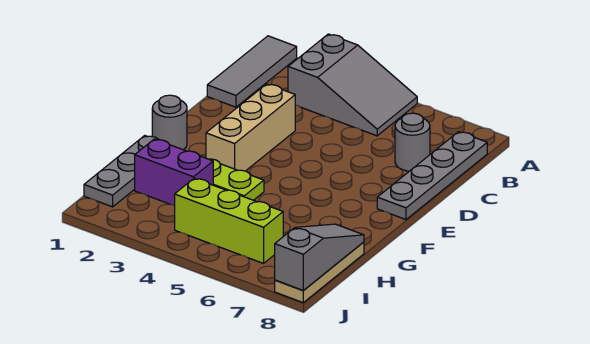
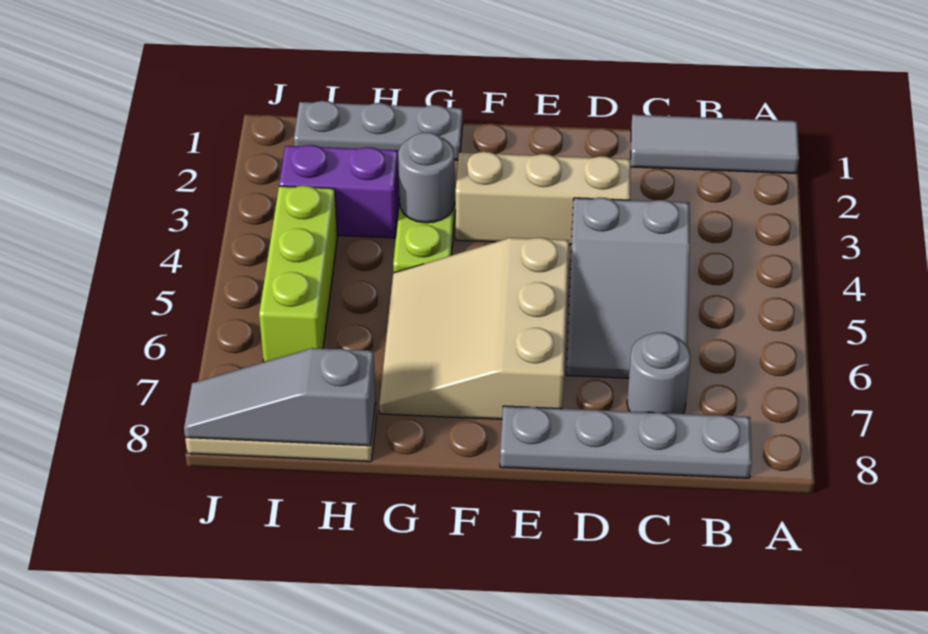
grey slope A3:B5 level 1 top 3 -> grey slope C4:D6 level 1 top 4
none -> tan slope E5:G7 level 1 top E
grey round brick F1 level 1 -> grey round brick G3 level 2
purple brick H2:H3 level 1 -> purple brick H3:I3 level 1
grey slope H8:J8 level 2 top J -> grey slope H8:J8 level 2 top H

